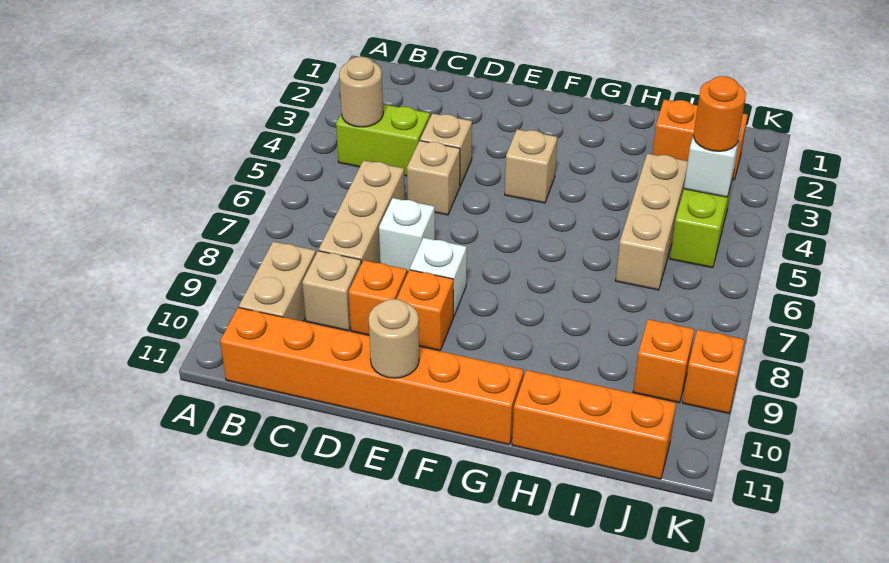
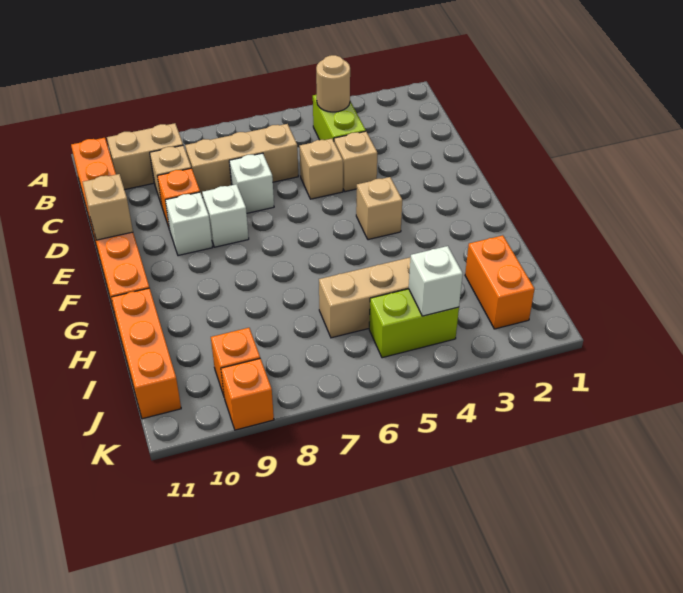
orange brick E9 level 1 -> white brick E9 level 1
tan round brick E11 level 2 -> tan brick E11 level 2
orange round brick J4 level 3 -> none

